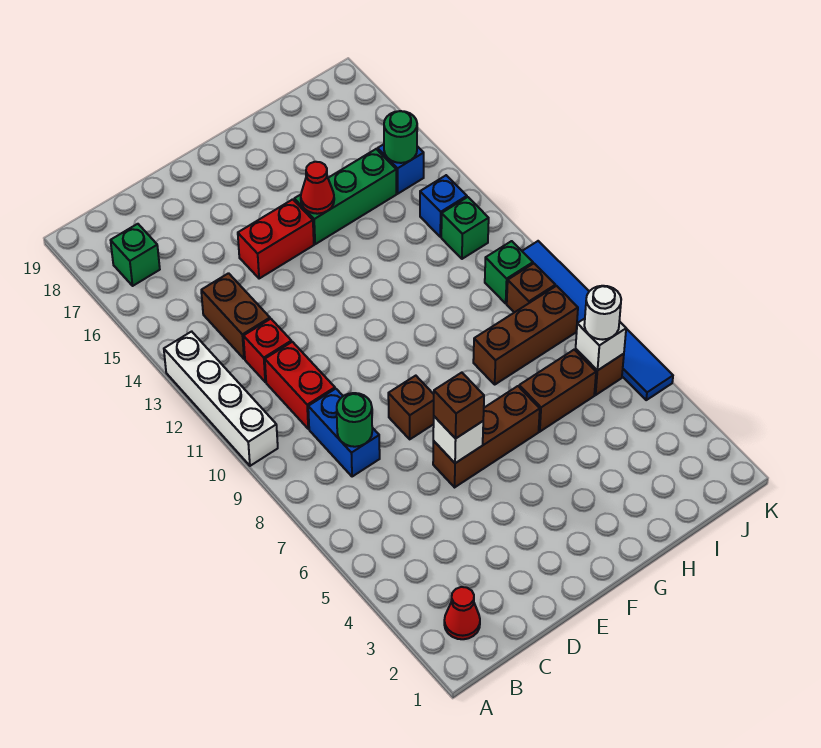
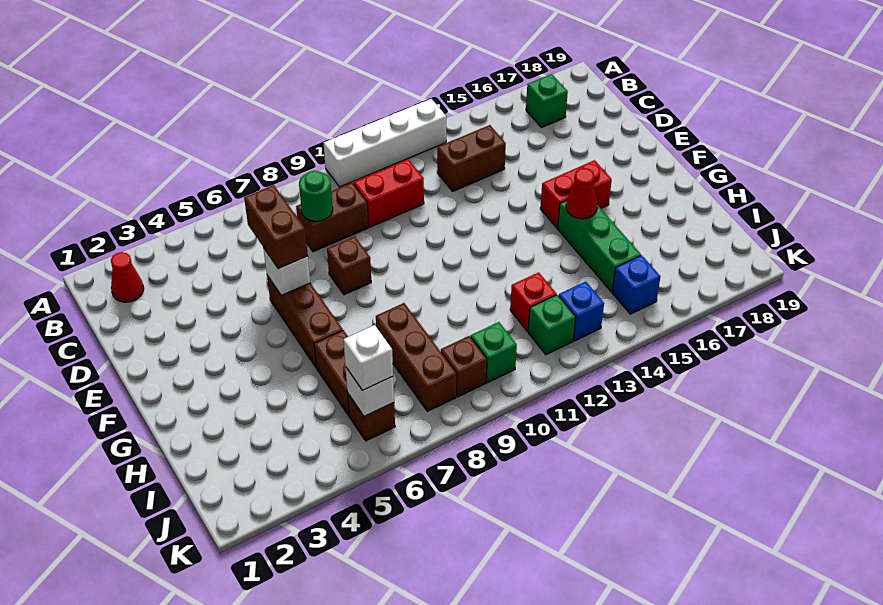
blue brick C8:C9 level 1 -> brown brick C8:C9 level 1
red brick C12 level 1 -> red brick I12 level 1
brown brick E6 level 3 -> brown brick D6:E6 level 3
red brick E15:F15 level 1 -> red brick F15:F16 level 1
white round brick J6 level 3 -> white brick J6 level 3
green round brick J15 level 2 -> none
blue tile K5:K10 level 1 -> none

